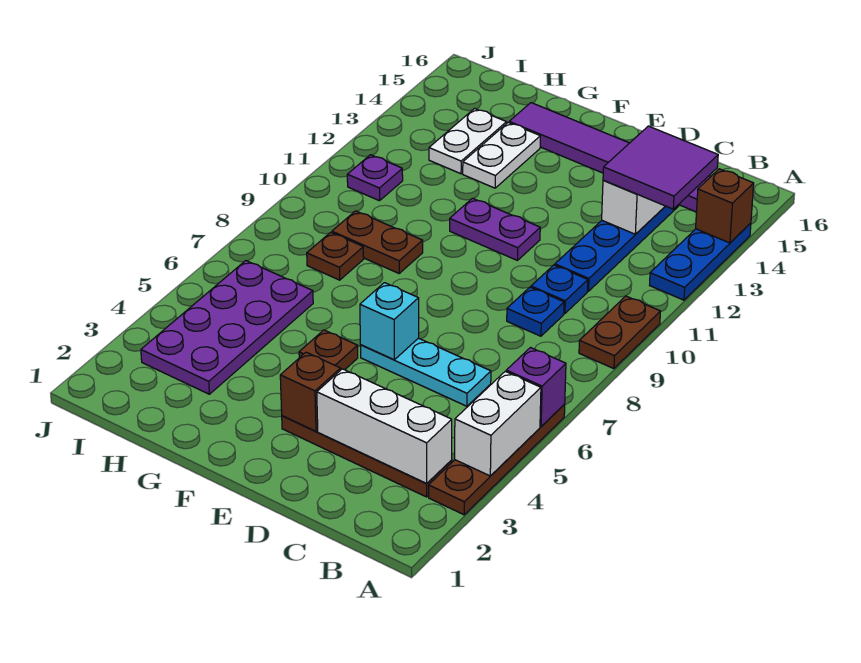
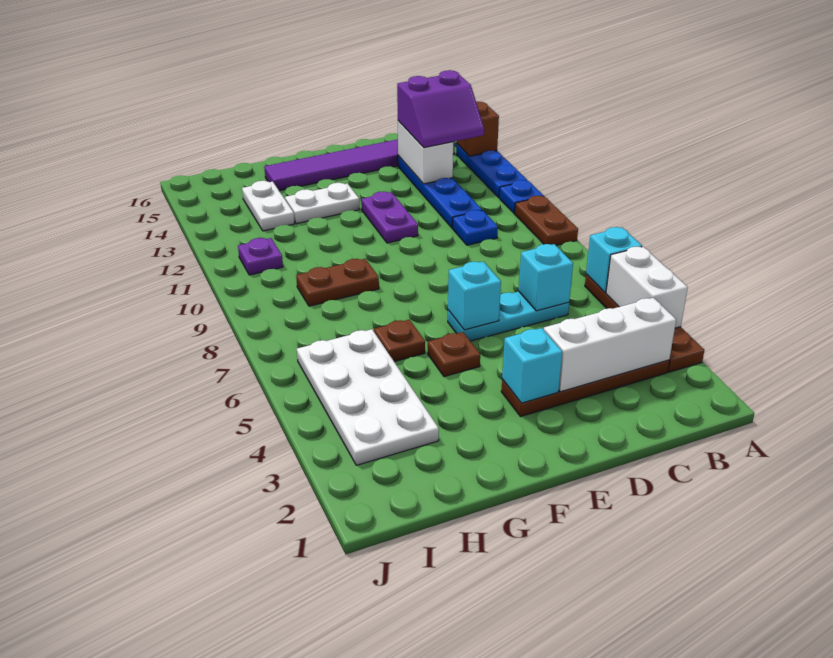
purple brick A6 level 2 -> cyan brick A6 level 2
purple tile B13:C14 level 3 -> purple slope B13:C14 level 3 top 14
none -> cyan brick C6 level 2
blue plate C9 level 1 -> blue plate A11 level 1
brown brick E3 level 2 -> cyan brick E3 level 2
purple plate E11:F11 level 1 -> purple plate E11:E12 level 1
white plate G13:G14 level 1 -> white plate F13:G13 level 1
purple plate H3:I6 level 1 -> white plate H3:I6 level 1
brown plate H8 level 1 -> brown plate G6 level 1

